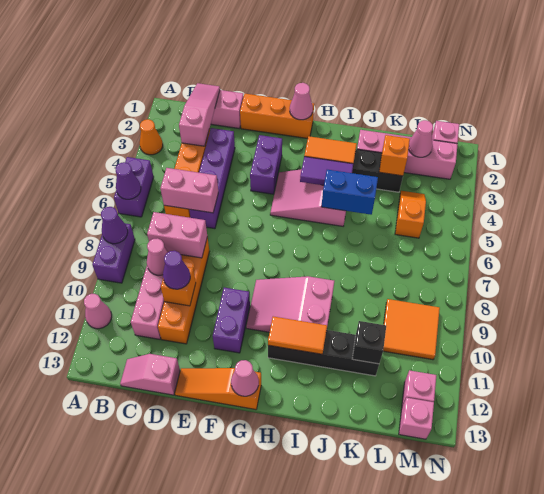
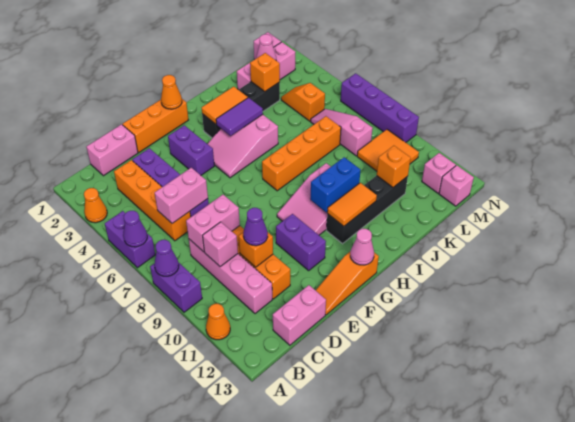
pink cone A11 level 1 -> orange cone A11 level 1
pink slope C1:C3 level 2 top 3 -> pink slope L6:L8 level 1 top 8
pink cone C9 level 2 -> pink brick C9 level 2
pink slope C13:D13 level 1 top D -> pink brick C13:D13 level 1
pink cone G1 level 2 -> orange cone G1 level 2
none -> orange brick H7:K7 level 1
blue brick I5:J5 level 2 -> blue brick H10:I10 level 2
pink brick J2:M2 level 1 -> pink brick K2:M2 level 1
black brick K11 level 2 -> orange brick K11 level 2
none -> purple brick N6:N9 level 1

